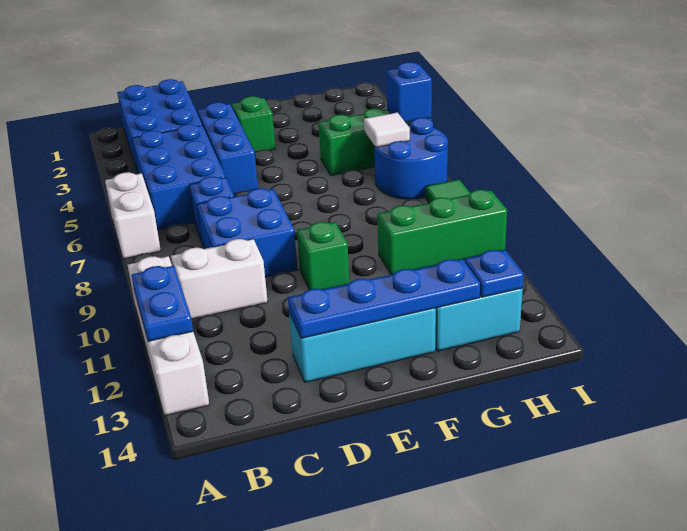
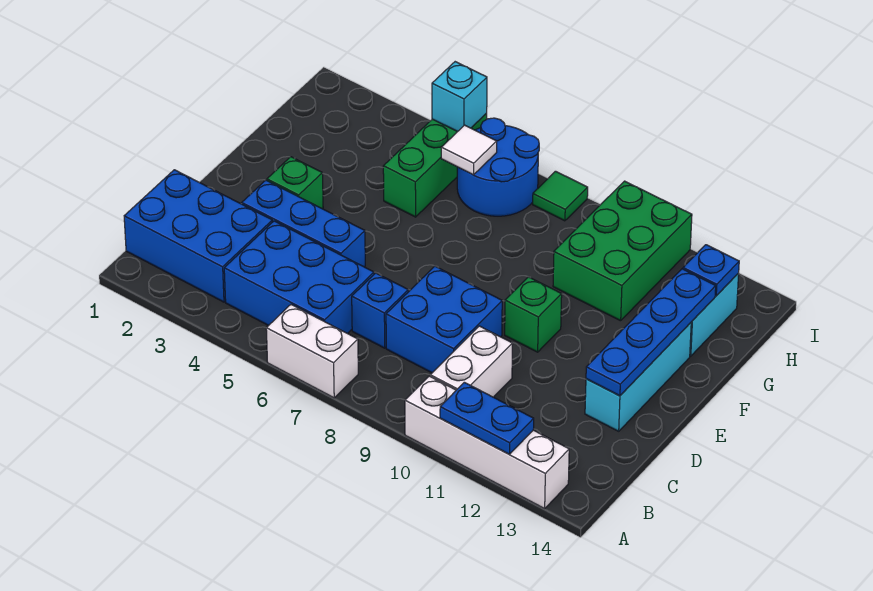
green brick G10:I10 level 1 -> green brick G10:I11 level 1
blue brick I5 level 2 -> cyan brick I5 level 2

